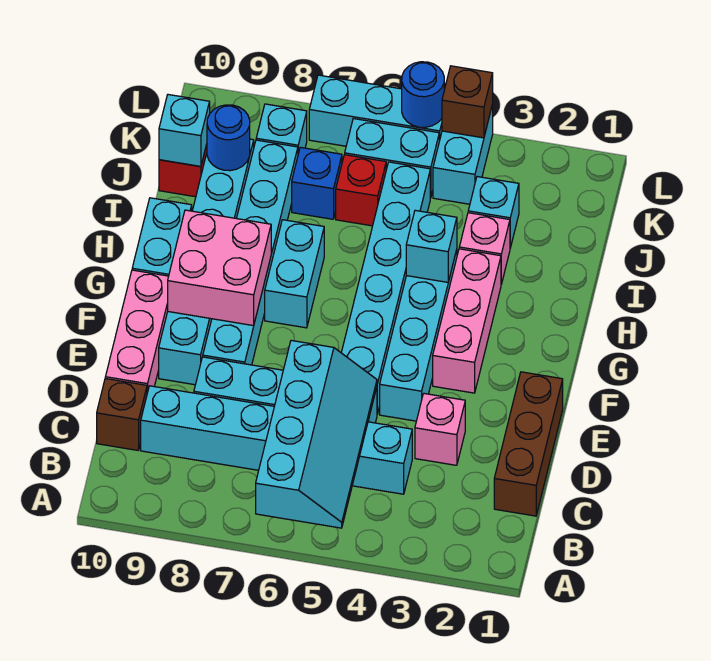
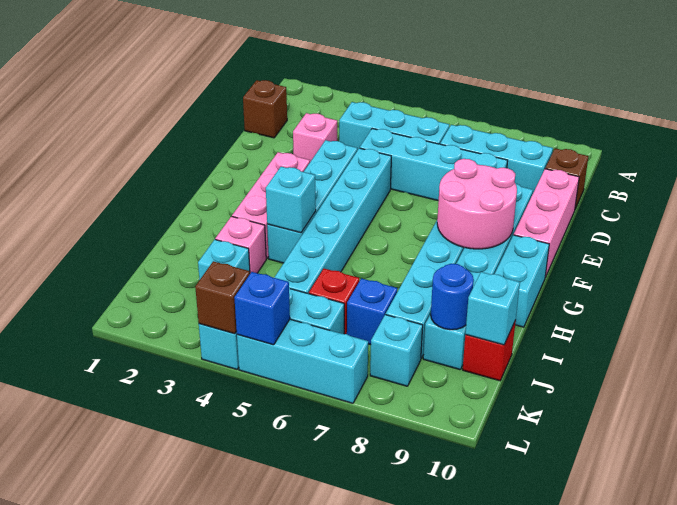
cyan slope A5:D6 level 2 top 6 -> none
brown brick C1:E1 level 1 -> brown brick C1 level 1
pink brick F8:G9 level 2 -> pink round brick F8:G9 level 2
cyan brick G7:H7 level 1 -> none
blue round brick L5 level 2 -> blue brick L5 level 2

